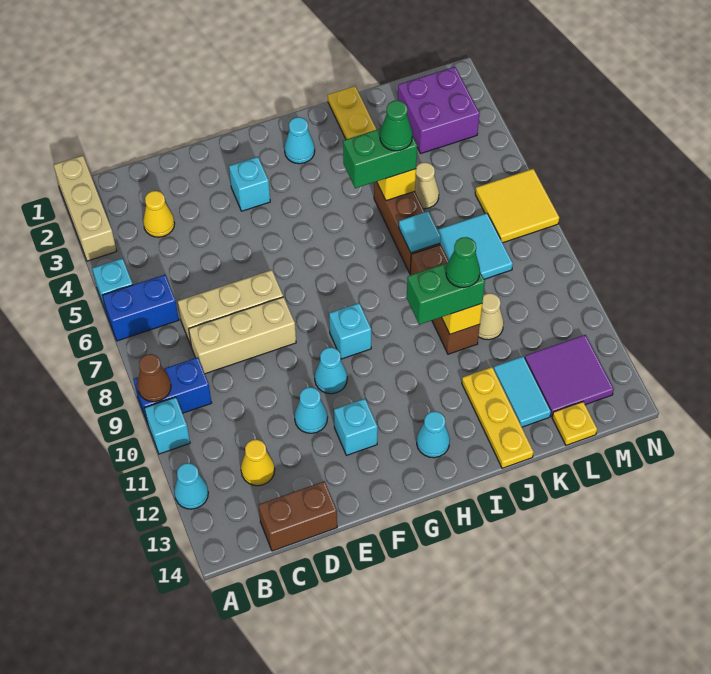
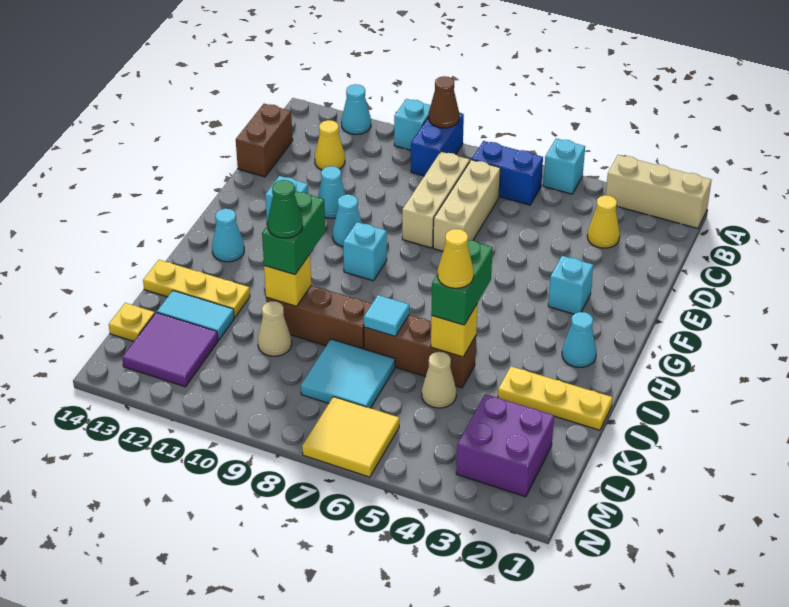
blue brick A6:B6 level 1 -> blue brick B6:B7 level 1
green cone J5 level 4 -> yellow cone J5 level 4

